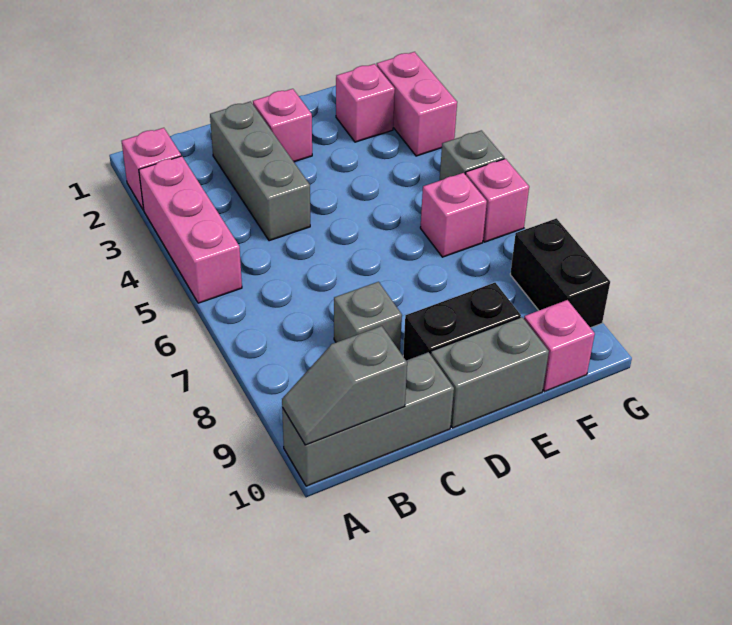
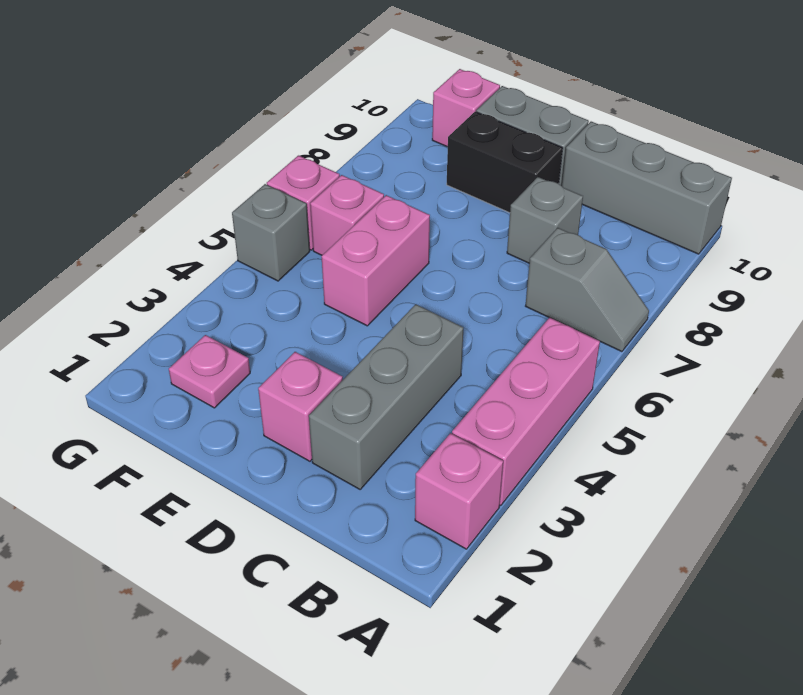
grey slope A10:B10 level 2 top B -> grey slope A7:B7 level 1 top B
pink brick F2 level 1 -> pink plate F2 level 1
pink brick G2:G3 level 1 -> pink brick E5:E6 level 1
black brick G8:G9 level 1 -> none

